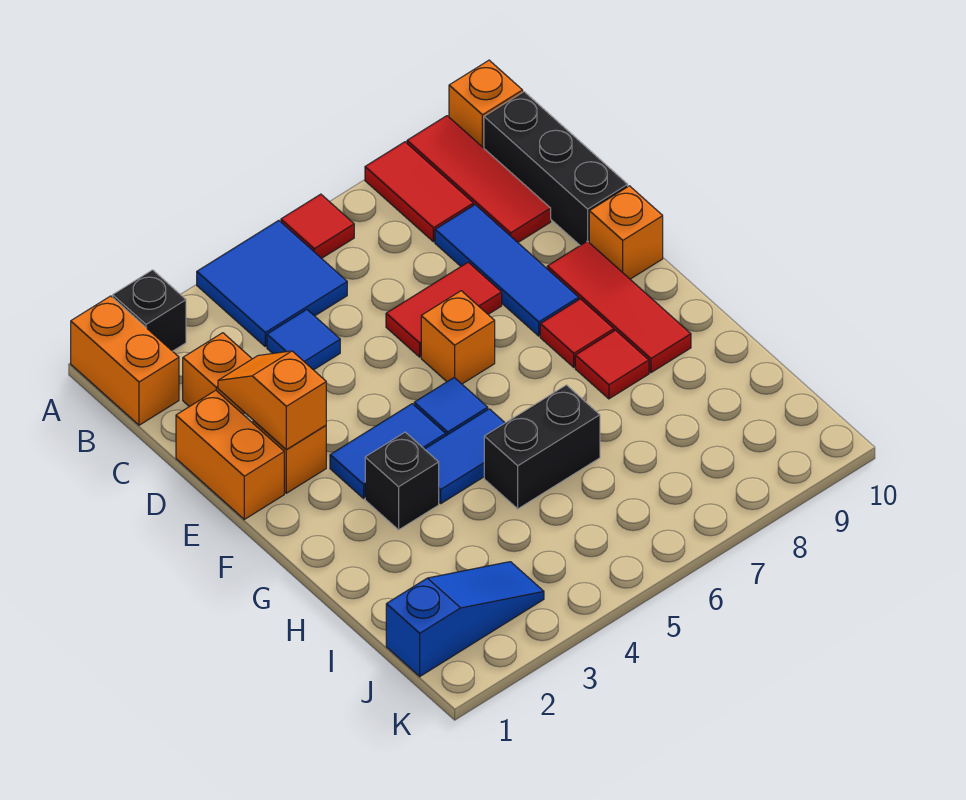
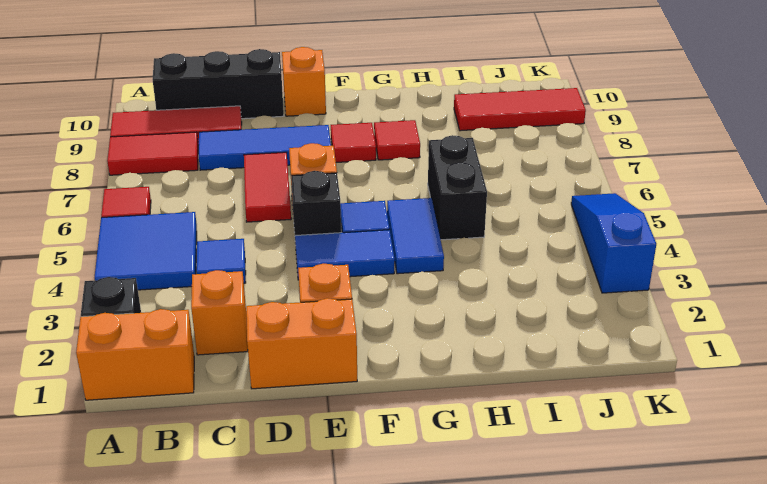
orange brick A10 level 1 -> none
orange slope D2:E2 level 2 top E -> none
red tile E9:G9 level 1 -> red tile I9:K9 level 1
blue tile F3:F4 level 1 -> blue tile E4:F4 level 1
black brick G3 level 1 -> black brick E5 level 1
blue slope J1:J3 level 1 top 1 -> blue slope K3:K5 level 1 top 3

